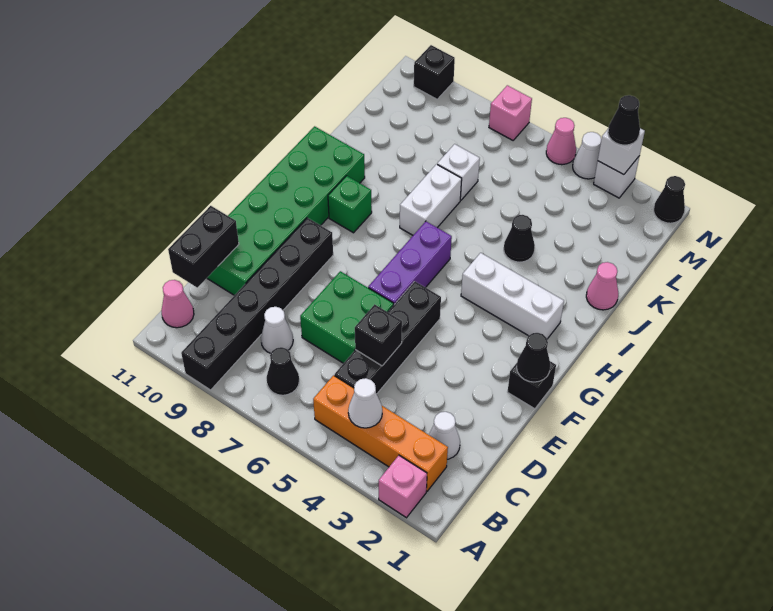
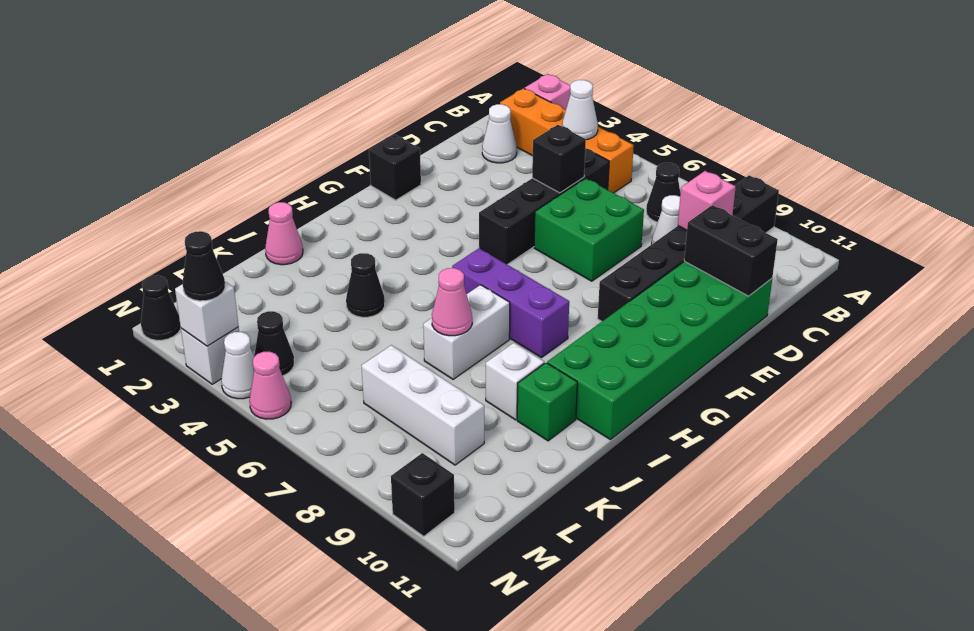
pink cone B11 level 1 -> pink cone J7 level 2
black brick C11:D11 level 2 -> black brick D10:D11 level 2
black cone F1 level 2 -> black cone M4 level 1
purple brick F6:H6 level 1 -> purple brick H6:H8 level 1
white brick H2:H4 level 1 -> white brick L7:L9 level 1
green brick H9 level 1 -> green brick J10 level 1
white brick K7 level 1 -> white brick J9 level 1
pink brick N7 level 1 -> pink brick C9 level 2

